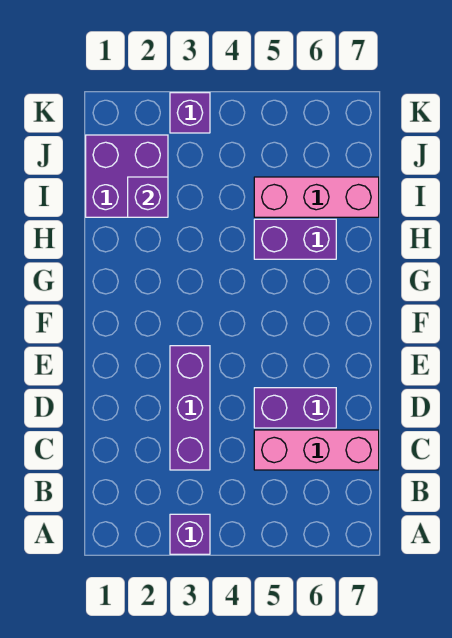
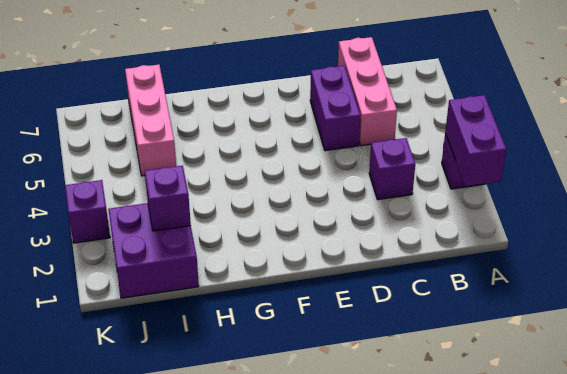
purple brick C3:E3 level 1 -> purple brick C3 level 1
purple brick H5:H6 level 1 -> purple brick A2:A3 level 2

